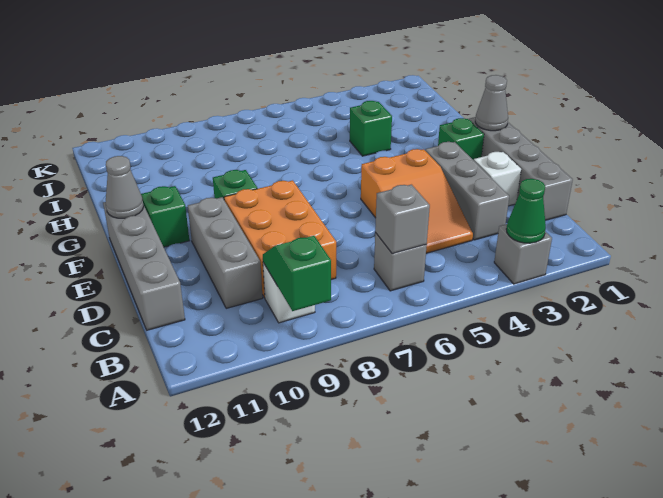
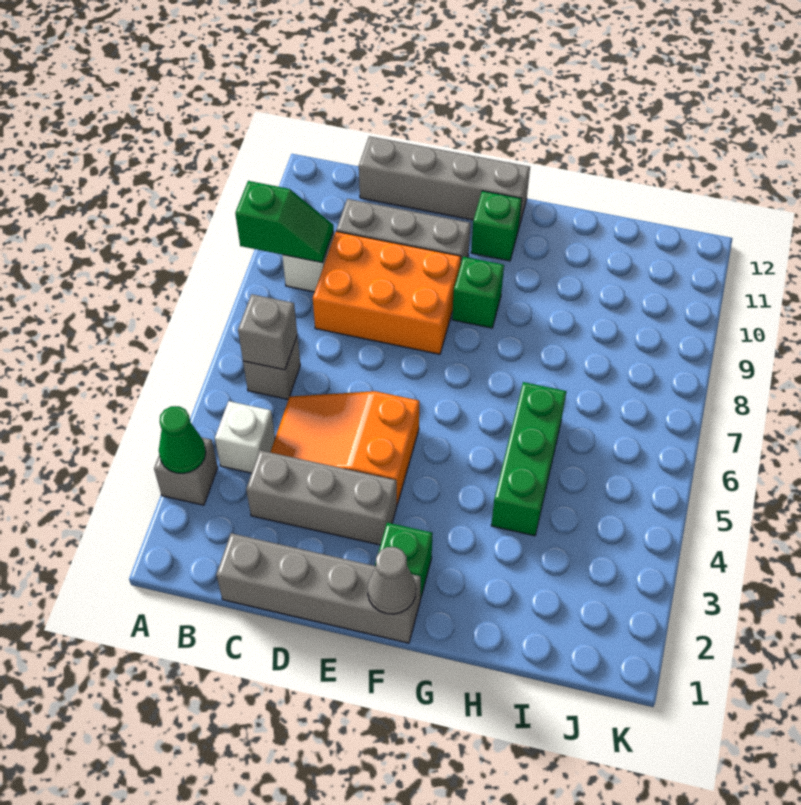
white brick D2 level 1 -> white brick B4 level 1
grey cone F12 level 2 -> none
green brick H4 level 1 -> green brick H4:H6 level 1

